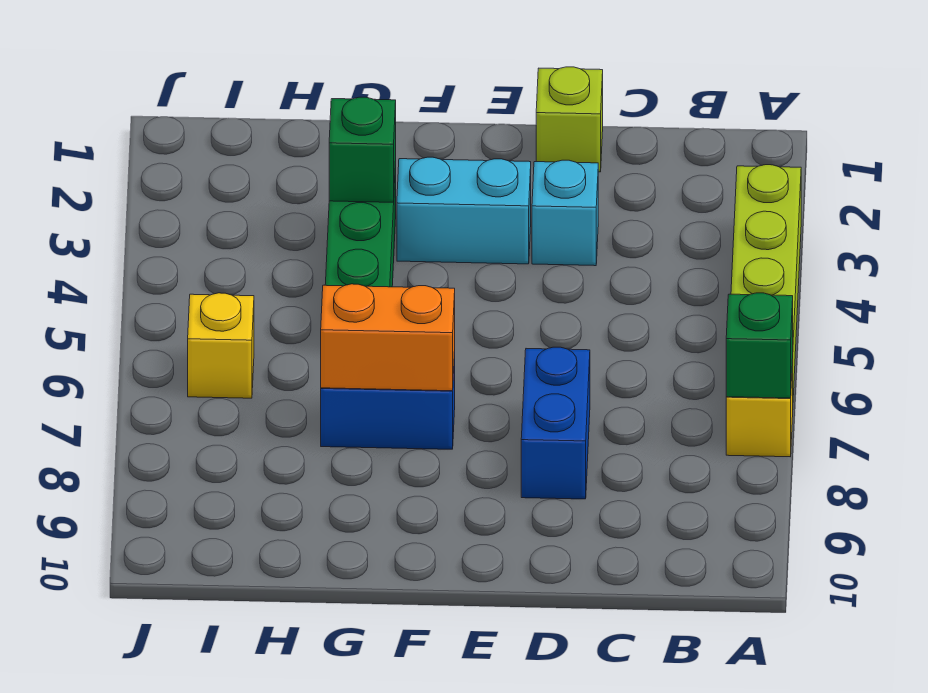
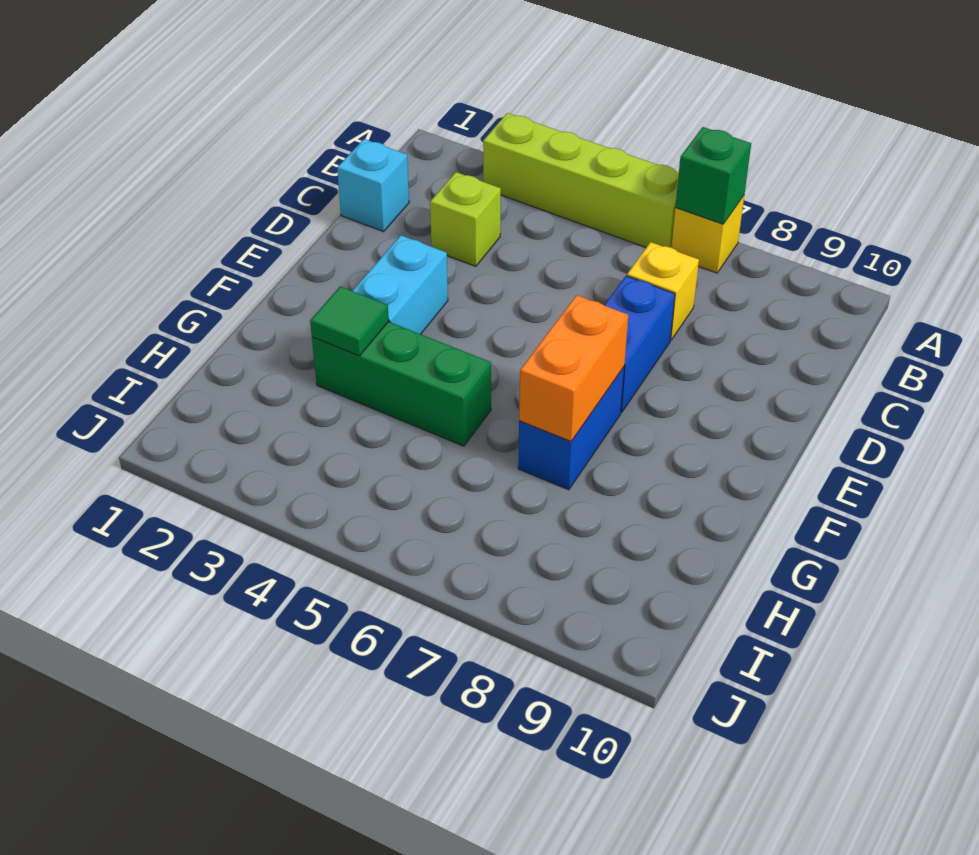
lime brick D1 level 1 -> lime brick C3 level 1
cyan brick D3 level 1 -> cyan brick C1 level 1
blue brick D7:D8 level 1 -> blue brick D7:E7 level 1
green brick G3 level 2 -> green tile G3 level 2
yellow brick I6 level 1 -> yellow brick C7 level 1

